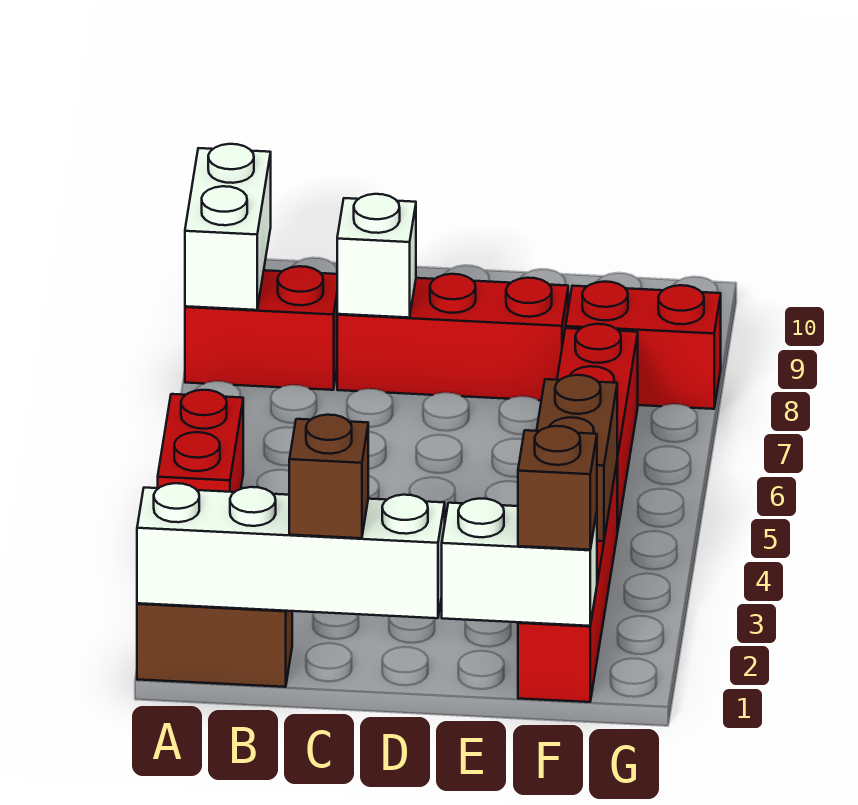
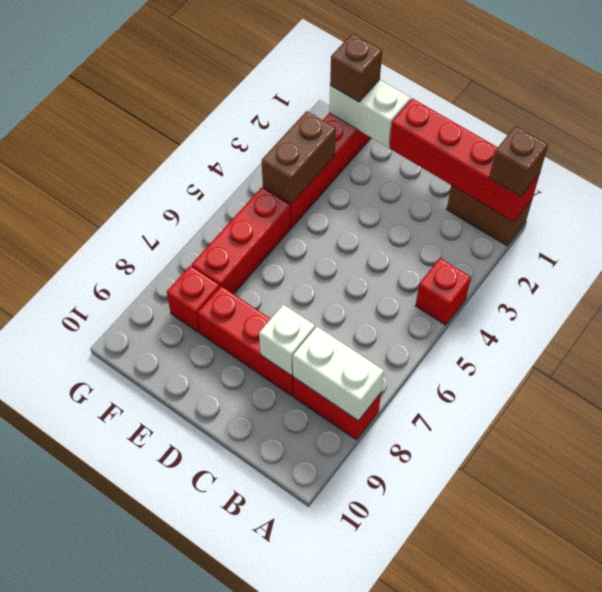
white brick A1:D1 level 2 -> red brick A1:D1 level 2
red brick A4:A5 level 1 -> red brick A4 level 1
white brick A8:A9 level 2 -> white brick A8:B8 level 2
brown brick C1 level 3 -> brown brick A1 level 3
red brick F8:G8 level 1 -> red brick F8 level 1

